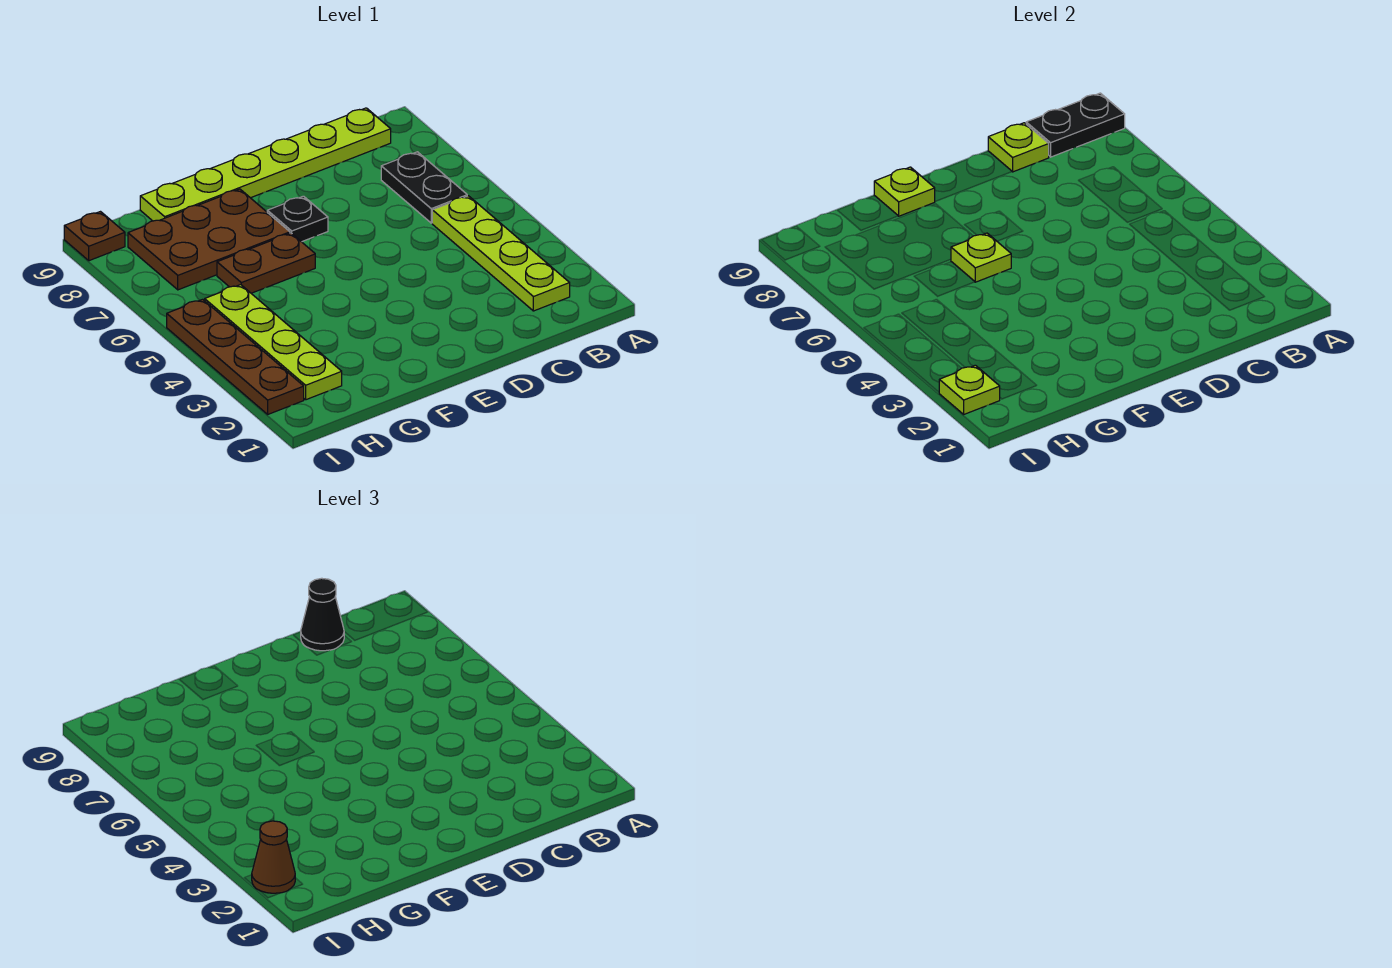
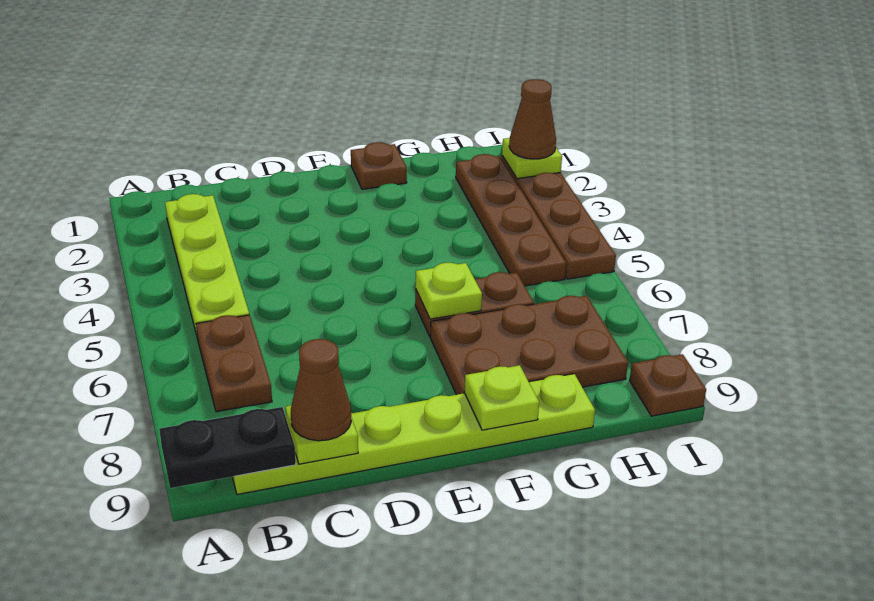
black plate B6:B7 level 1 -> brown plate B6:B7 level 1
black cone C9 level 3 -> brown cone C9 level 3
black plate E7 level 1 -> none
none -> brown plate F1 level 1
lime plate H2:H5 level 1 -> brown plate H2:H5 level 1

